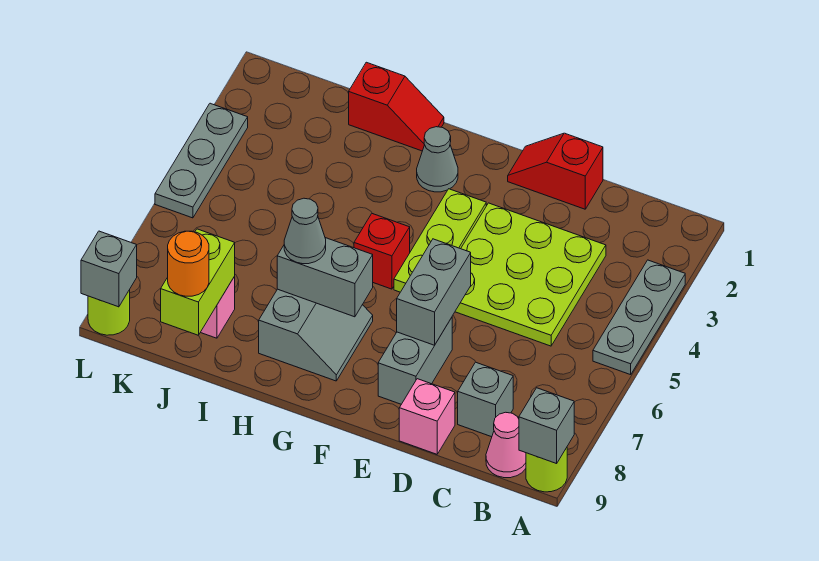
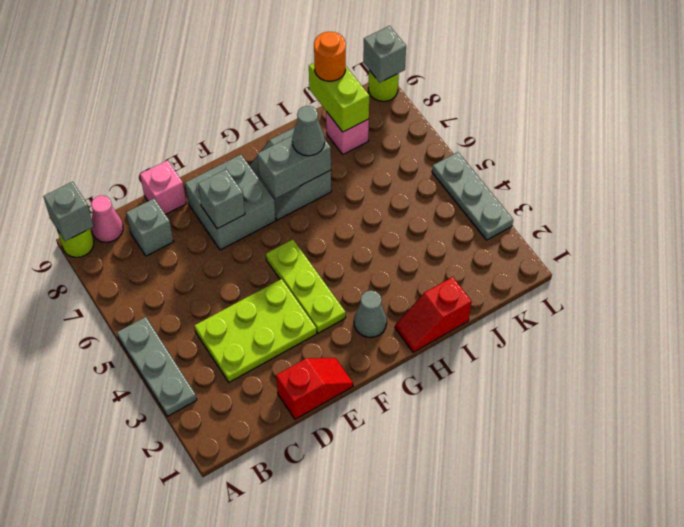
lime plate C3:E5 level 1 -> lime plate C3:E4 level 1
grey brick E6:E7 level 2 -> grey brick E7 level 2
grey brick E7:E8 level 1 -> grey brick E7:F8 level 1
red brick G5 level 1 -> none

